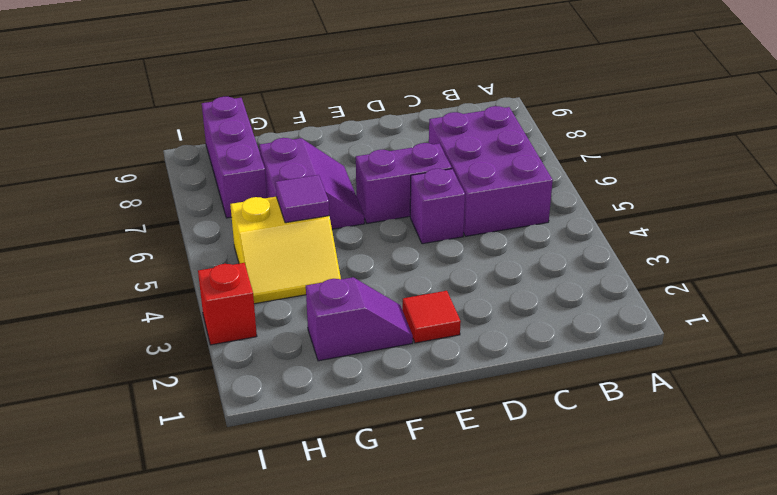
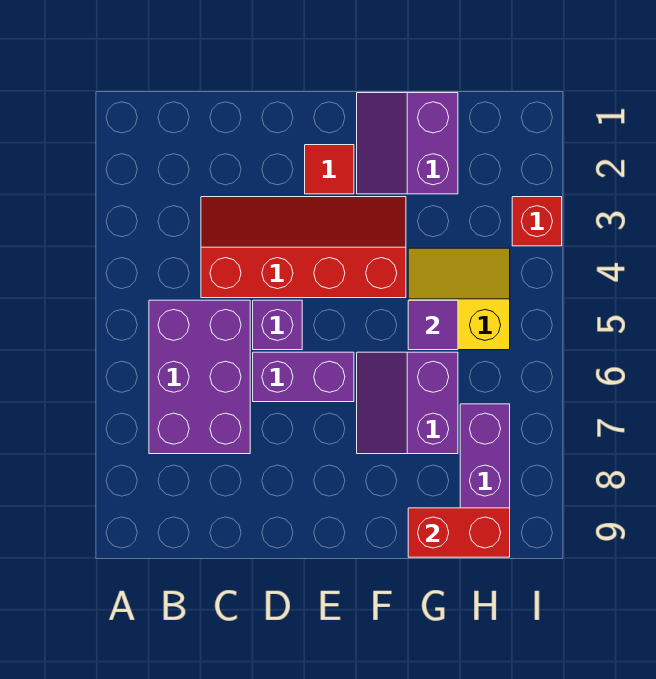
none -> red slope C3:F4 level 1 top 4
purple slope F2:G2 level 1 top G -> purple slope F1:G2 level 1 top G
none -> red brick G9:H9 level 2

